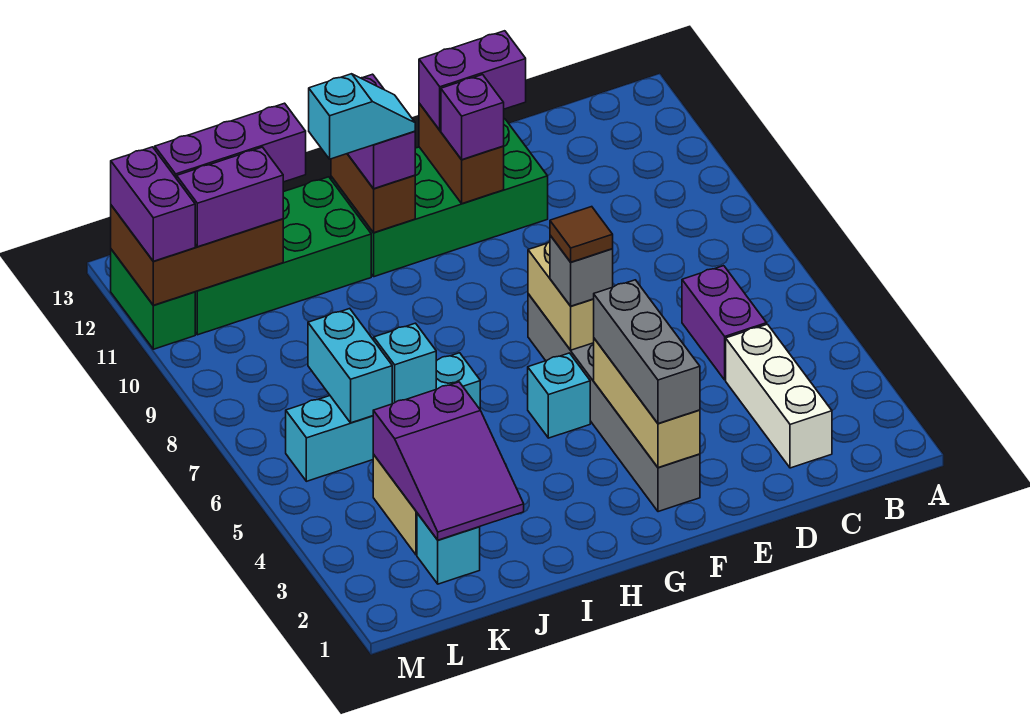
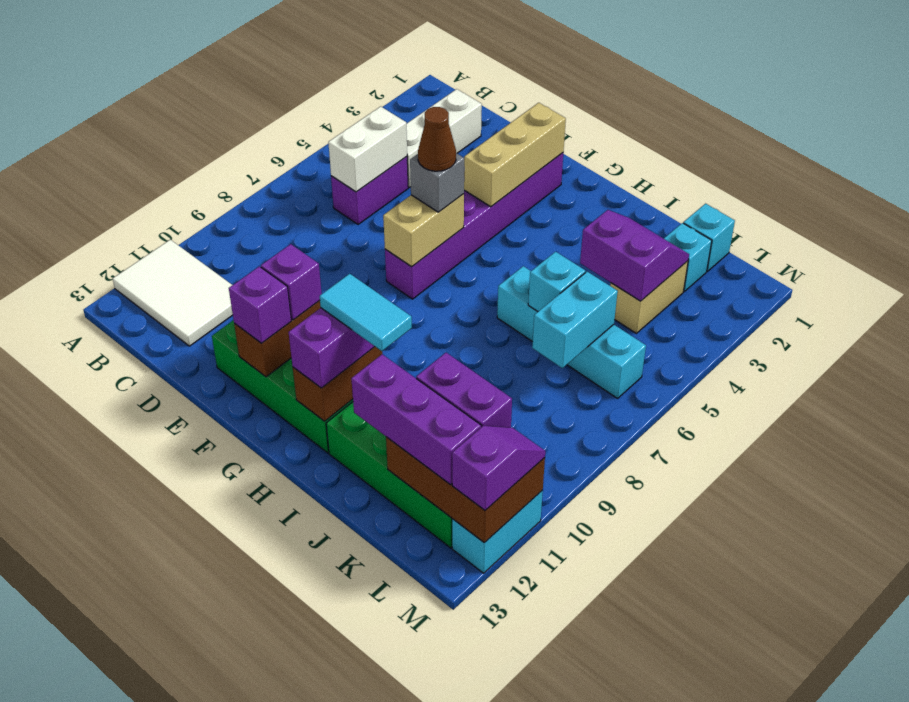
none -> white tile A11:C12 level 1
none -> white brick C5:C6 level 2
purple brick E12:F12 level 3 -> purple brick F12 level 3
grey brick F2:F7 level 1 -> purple brick F2:F7 level 1
grey brick F2:F4 level 3 -> none
brown tile F6 level 4 -> brown cone F6 level 4
cyan brick G5 level 1 -> cyan brick K1 level 1
cyan slope H11:I11 level 4 top I -> cyan tile H11:I11 level 4
purple slope J2:K4 level 2 top 4 -> purple slope J3:K4 level 2 top 4
green brick M11:M12 level 1 -> cyan brick M11:M12 level 1
purple brick M11:M12 level 3 -> purple slope M11:M12 level 3 top 12

